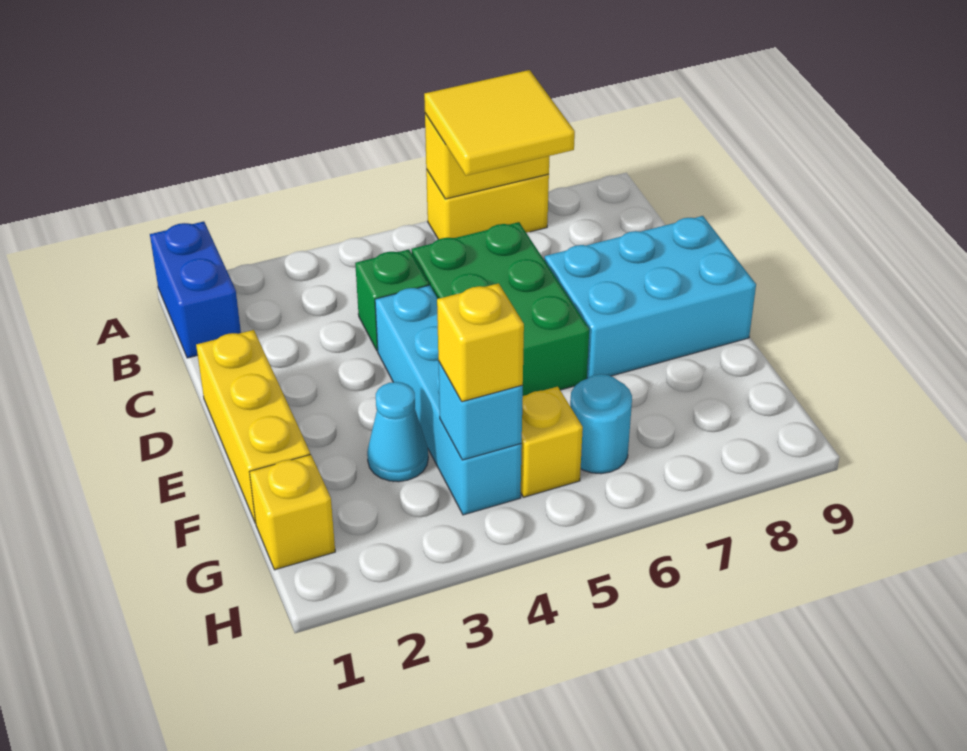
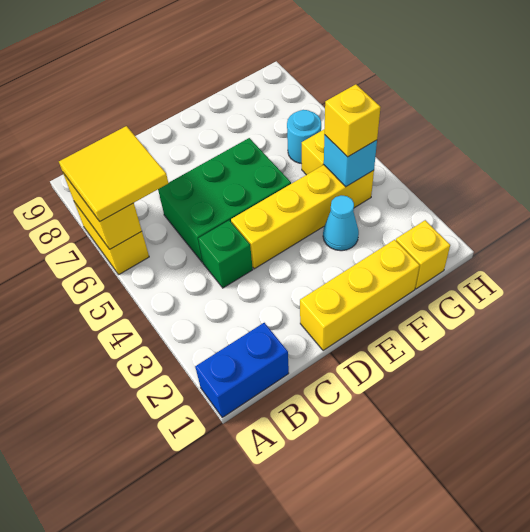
cyan brick D4:G4 level 1 -> yellow brick D4:G4 level 1
cyan brick D7:E9 level 1 -> none

